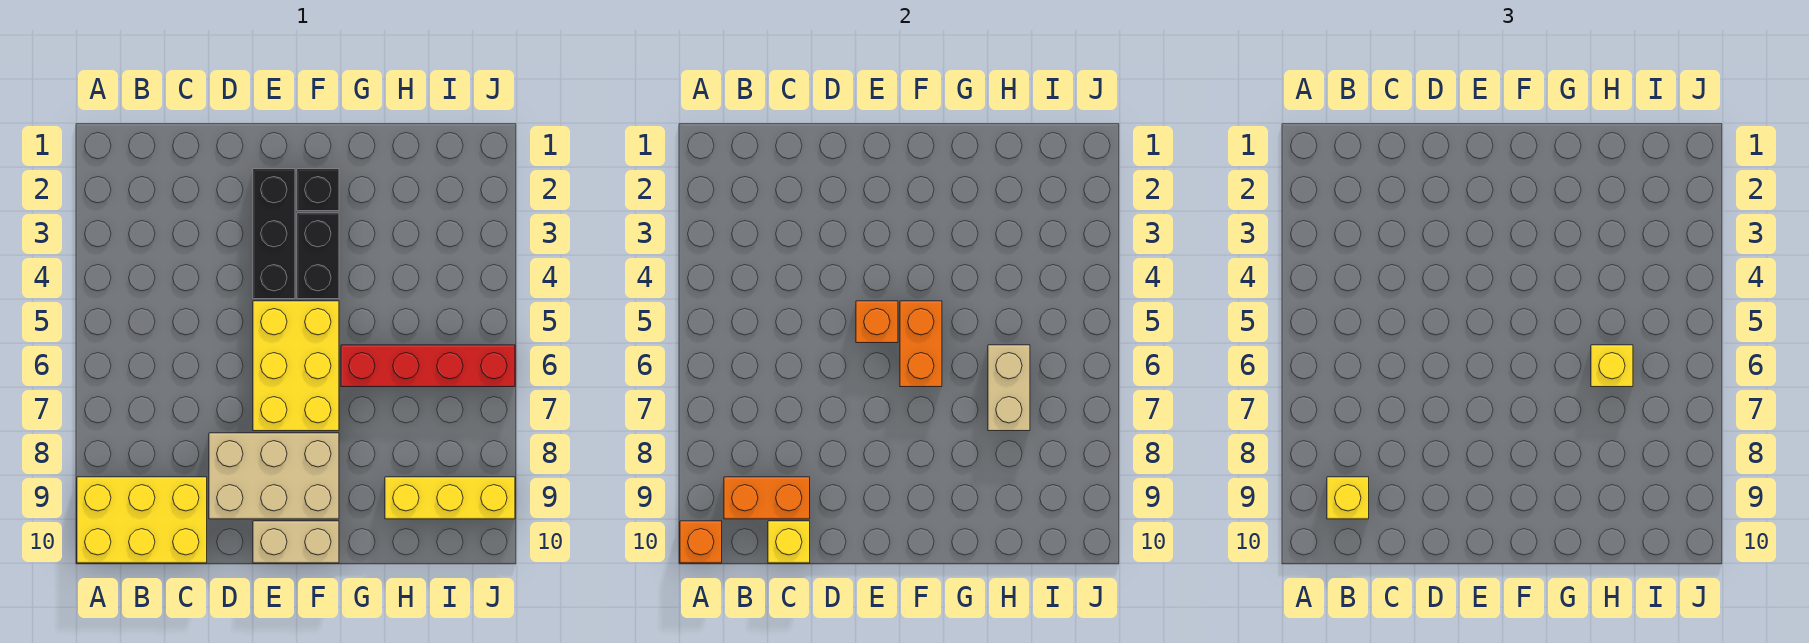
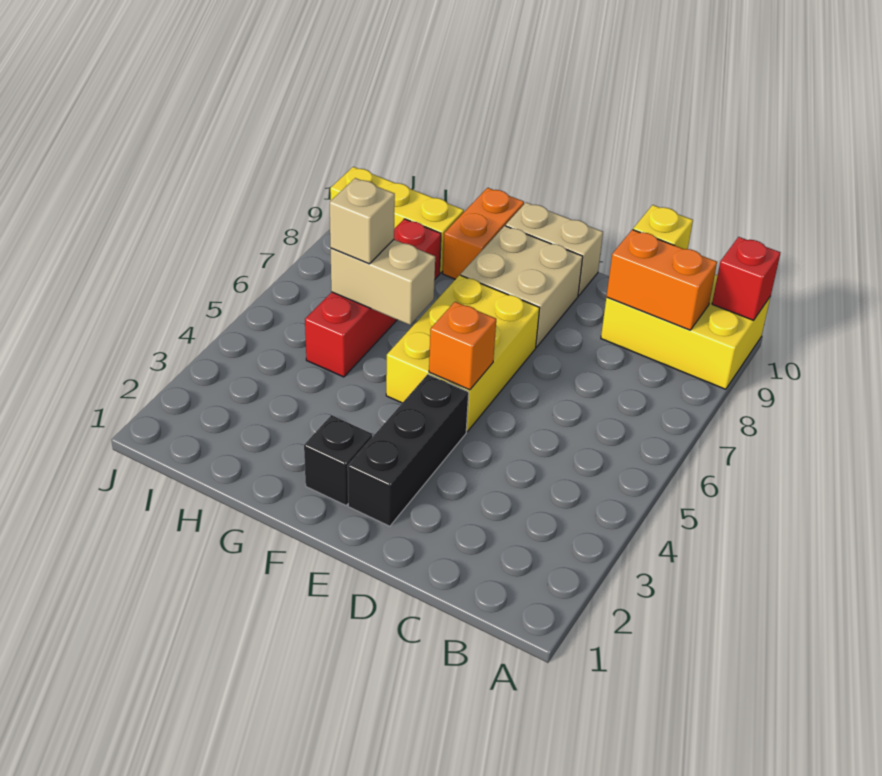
orange brick A10 level 2 -> red brick A10 level 2
yellow brick B9 level 3 -> none
tan brick D8:F9 level 1 -> tan brick E8:F9 level 1
black brick F3:F4 level 1 -> none
orange brick F5:F6 level 2 -> orange brick G9:G10 level 1
red brick G6:J6 level 1 -> red brick H5:H8 level 1
tan brick H6:H7 level 2 -> tan brick G6:H6 level 2
yellow brick H6 level 3 -> tan brick H6 level 3

